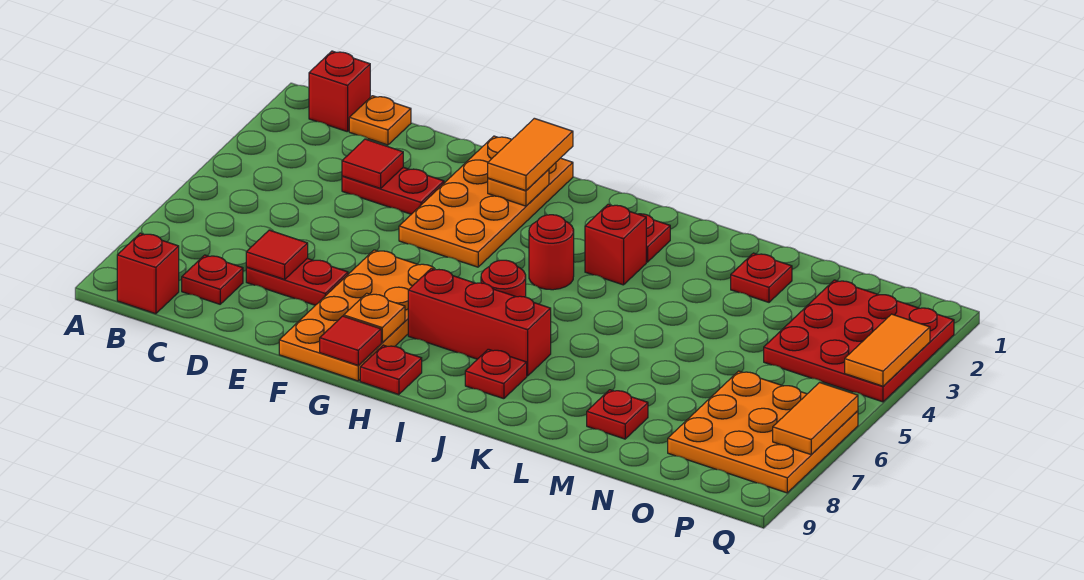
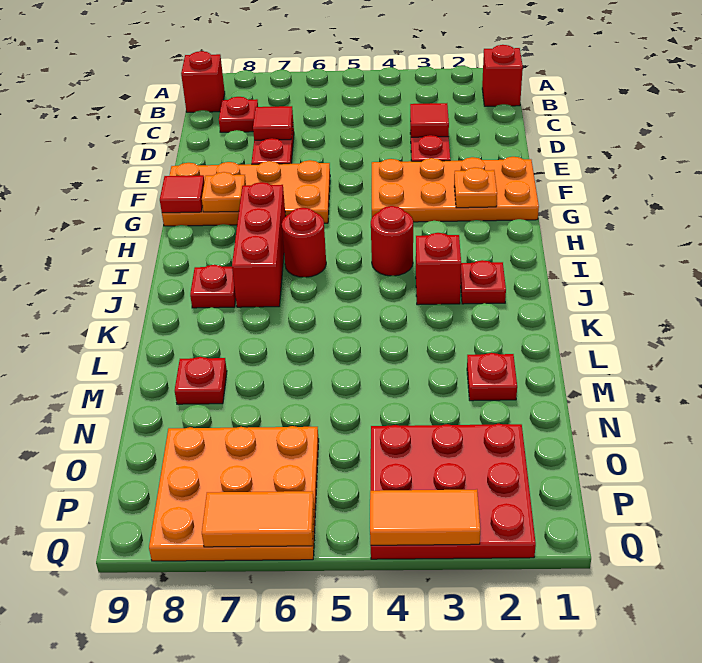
orange plate C1 level 1 -> none
orange tile G1:G2 level 3 -> none
red plate H9 level 1 -> none

